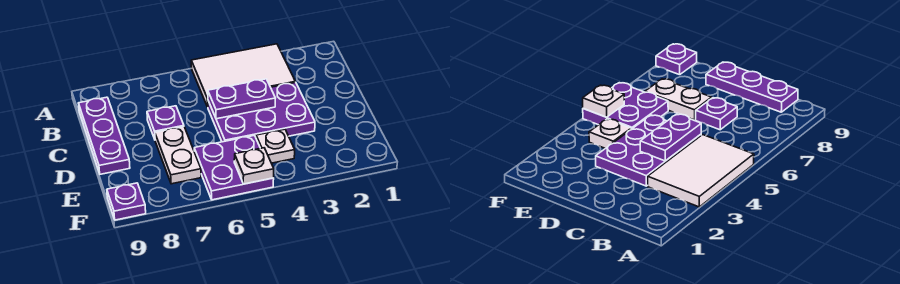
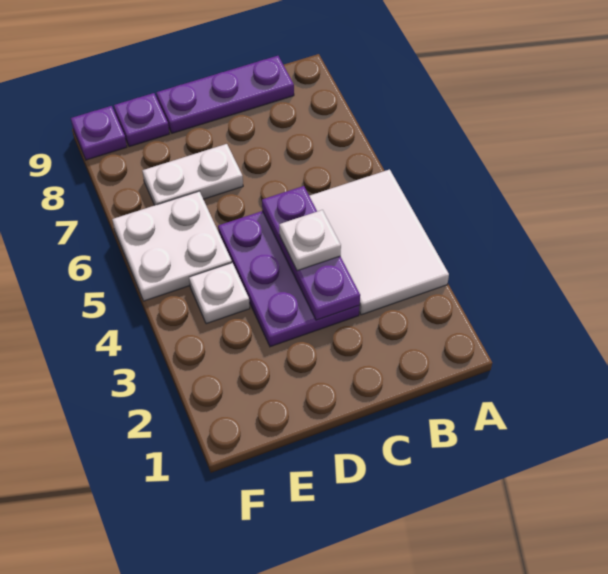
purple plate C4:C5 level 2 -> purple plate C3:C5 level 2
purple plate C7 level 1 -> purple plate E9 level 1
purple plate E5:F6 level 1 -> white plate E5:F6 level 1
white plate F5 level 2 -> white plate C4 level 3

